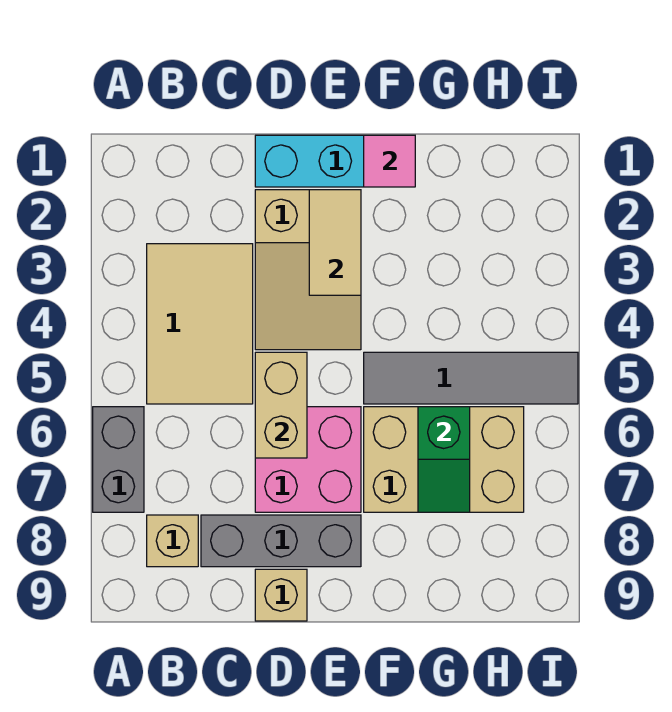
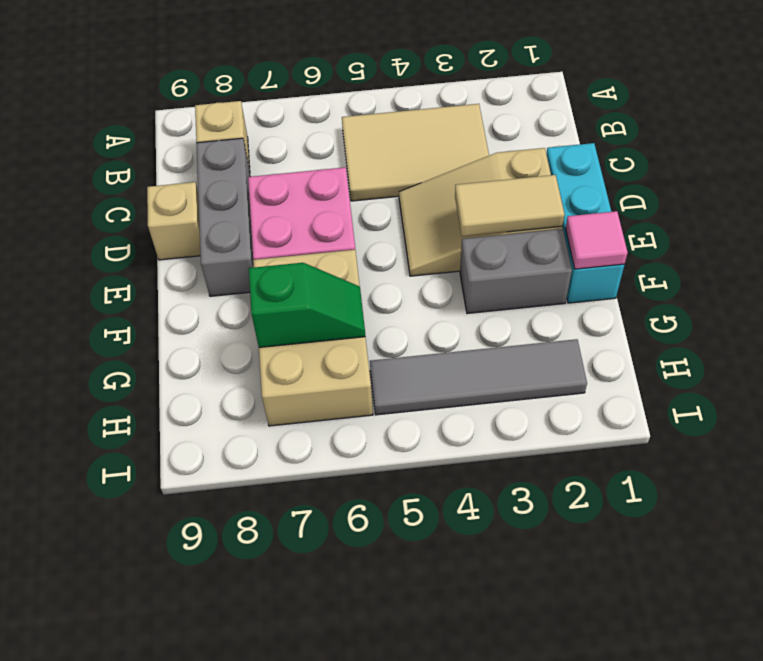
grey brick A6:A7 level 1 -> grey brick F2:F3 level 1
tan brick D5:D6 level 2 -> none
grey tile F5:I5 level 1 -> grey tile H2:H5 level 1
green slope G6:G7 level 2 top 6 -> green slope G6:G7 level 2 top 7

